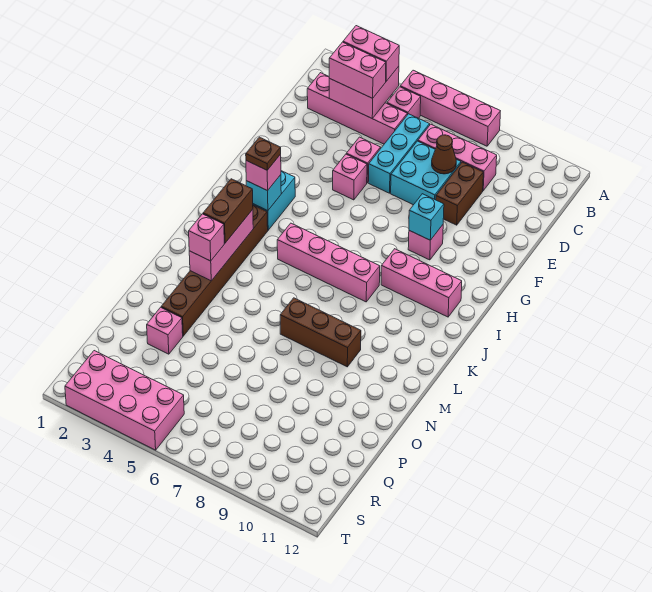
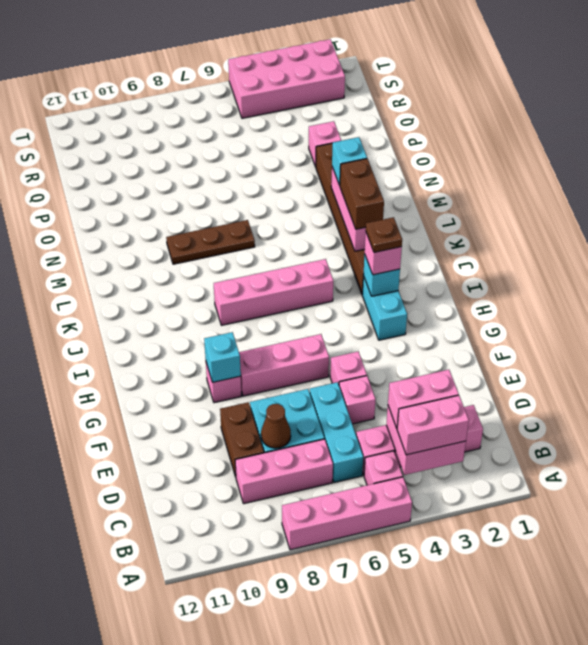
pink brick I9:I11 level 1 -> pink brick G6:G8 level 1
pink brick M3 level 3 -> cyan brick M3 level 3
brown brick M7:M9 level 1 -> brown plate M7:M9 level 1

